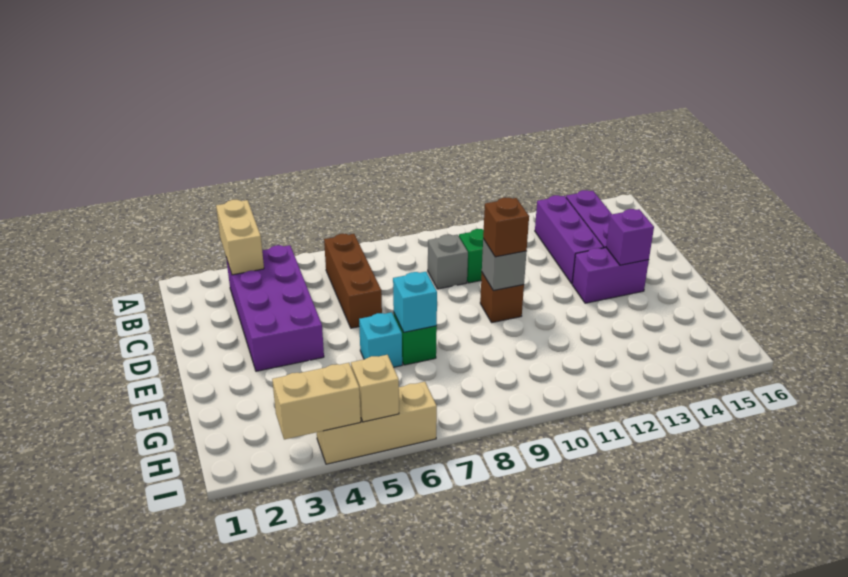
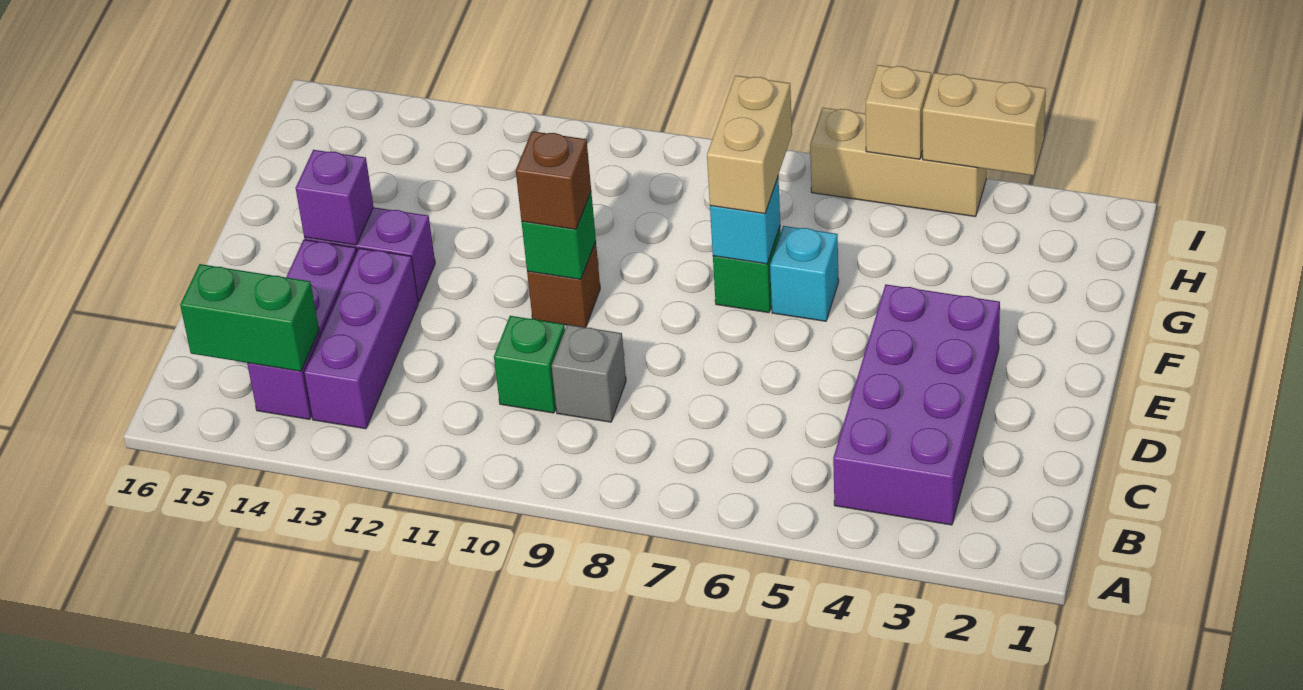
tan brick A3:B3 level 2 -> tan brick F7:G7 level 3
brown brick B6:D6 level 1 -> none
none -> green brick B14:B15 level 2
grey brick E10 level 2 -> green brick E10 level 2

